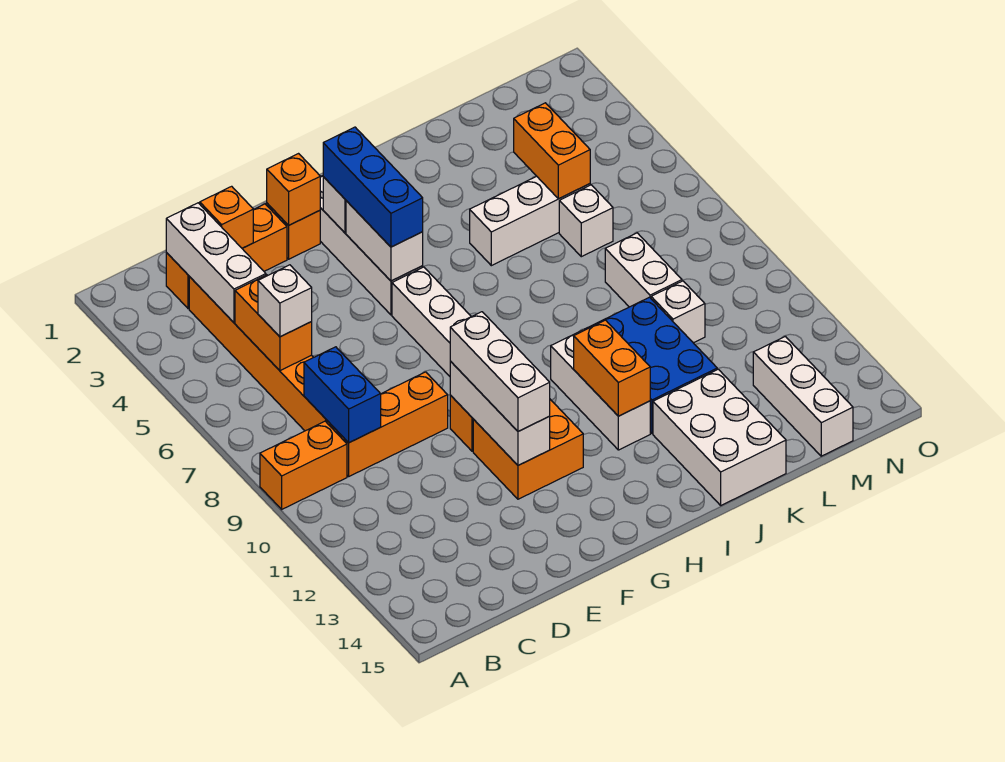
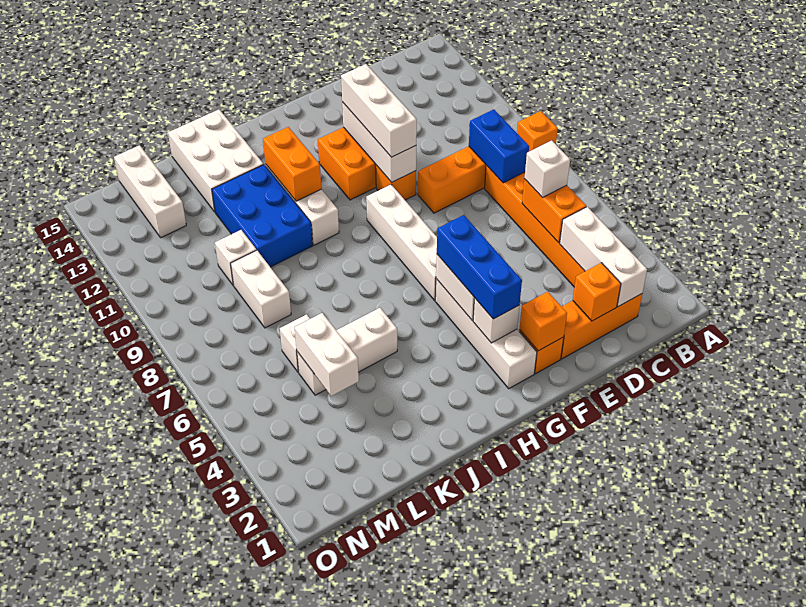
orange brick A9:B9 level 1 -> orange brick A9 level 1
orange brick L4:L5 level 2 -> white brick L4:L5 level 2

